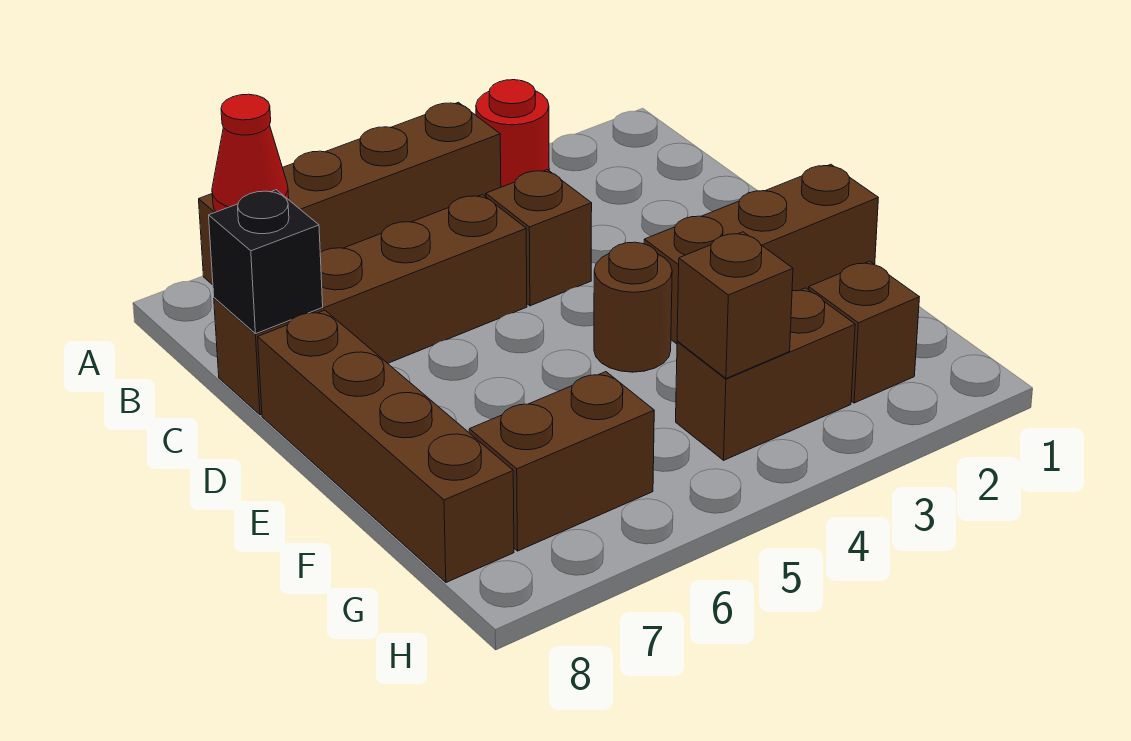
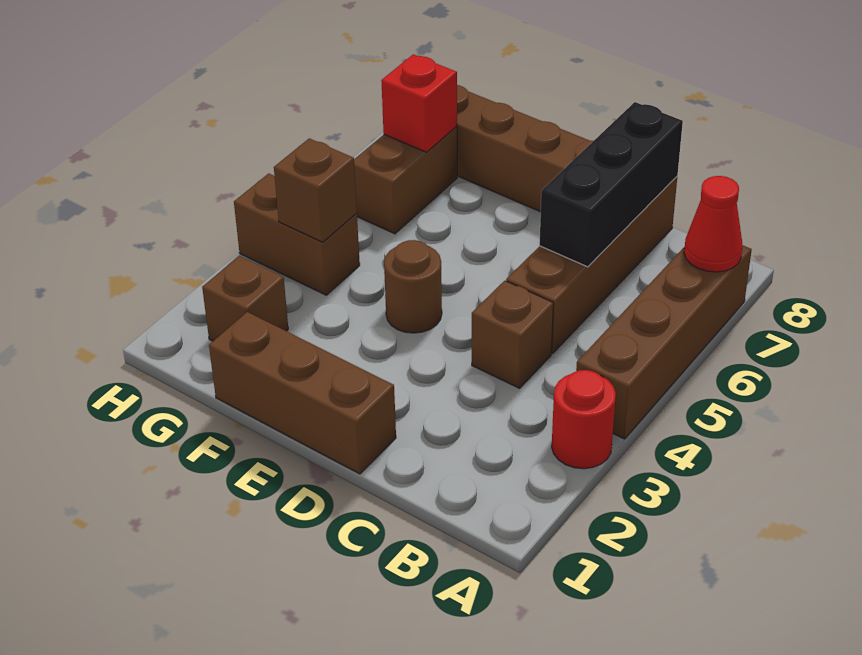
black brick C8 level 2 -> black brick C6:C8 level 2
brown brick E1:E3 level 1 -> brown brick D1:F1 level 1
brown brick G3:G4 level 1 -> brown brick G4:H4 level 1
none -> red brick G7 level 2

